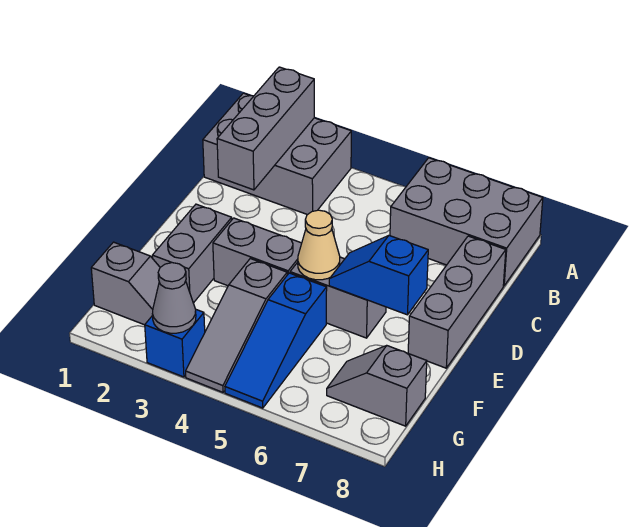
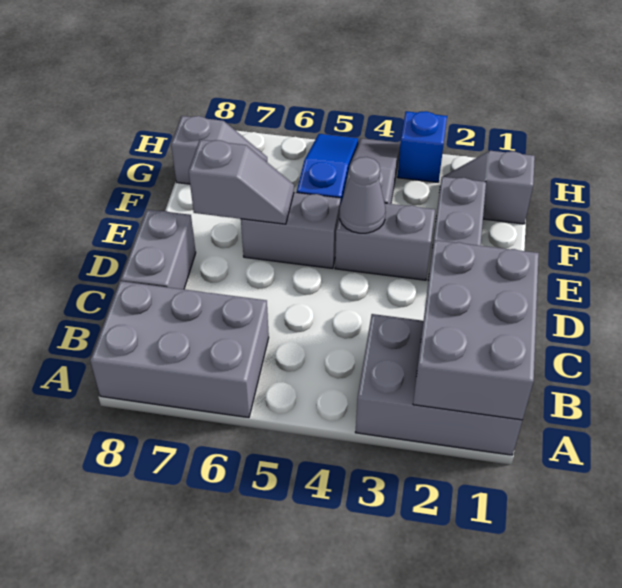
grey brick A2:C2 level 2 -> grey brick A1:C2 level 2
grey brick C8:E8 level 1 -> grey brick C8:D8 level 1
tan cone E5 level 2 -> none
blue slope E6:E7 level 2 top 7 -> grey slope E6:E7 level 2 top 7
grey cone H3 level 2 -> grey cone E4 level 2

